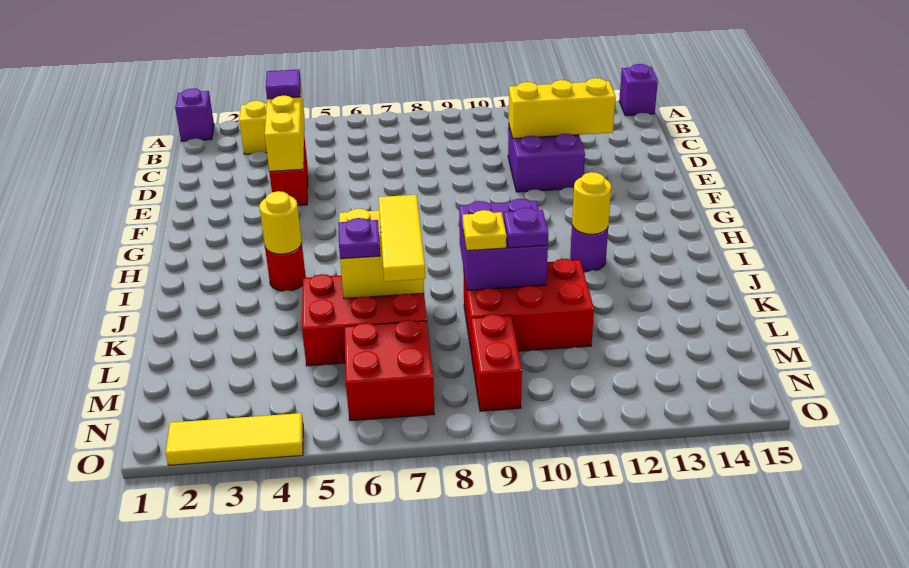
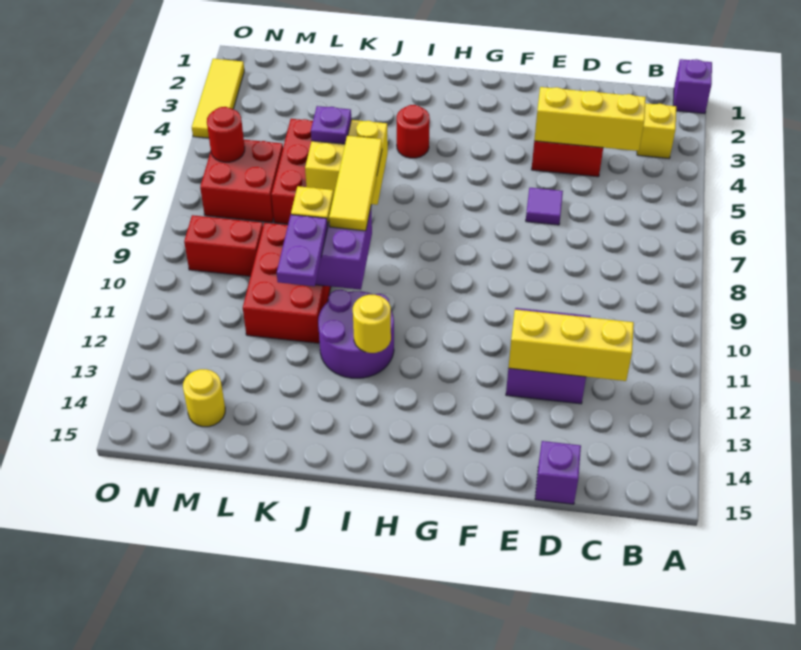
purple brick A15 level 1 -> purple brick D15 level 1
purple tile C4 level 3 -> purple tile E6 level 1
yellow brick D11:D13 level 2 -> yellow brick C12:E12 level 2
yellow round brick I4 level 2 -> yellow round brick M14 level 1
purple round brick I12 level 1 -> purple round brick I11:J12 level 1
yellow tile J7:L7 level 3 -> yellow tile J7:J9 level 3
purple plate K10 level 3 -> purple plate K10:K11 level 3
none -> red round brick N6 level 2

